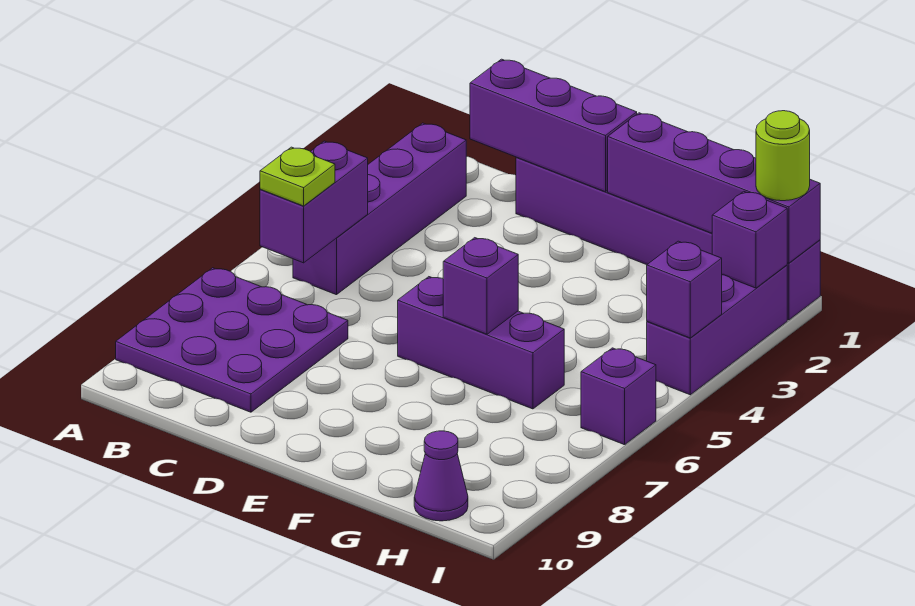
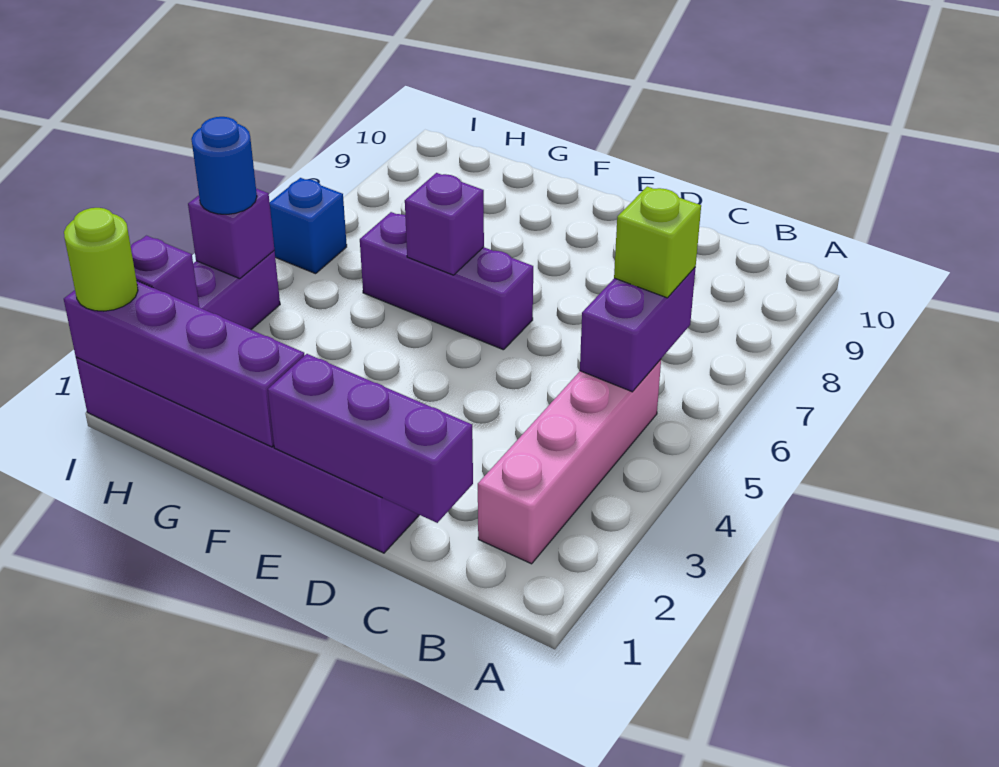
purple plate A7:C9 level 1 -> none
purple brick B2:B5 level 1 -> pink brick B2:B5 level 1
lime plate B6 level 3 -> lime brick B6 level 3
purple cone H10 level 1 -> none
none -> blue round brick I4 level 3
purple brick I6 level 1 -> blue brick I6 level 1

